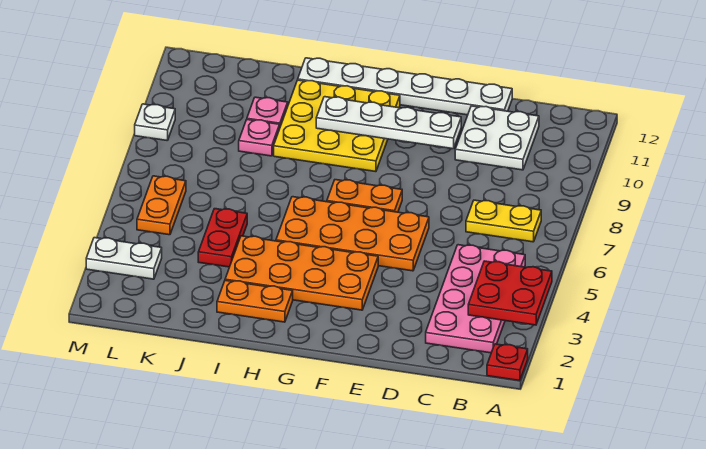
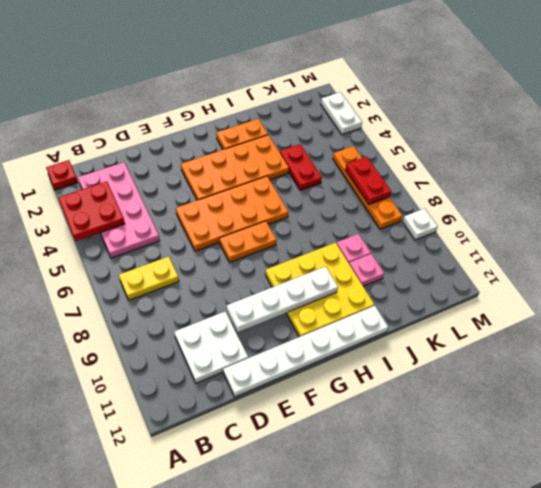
white plate L3:M3 level 1 -> white plate M2:M3 level 1
orange plate L5:L6 level 1 -> orange plate L5:L8 level 1
none -> red plate L6:L7 level 2

